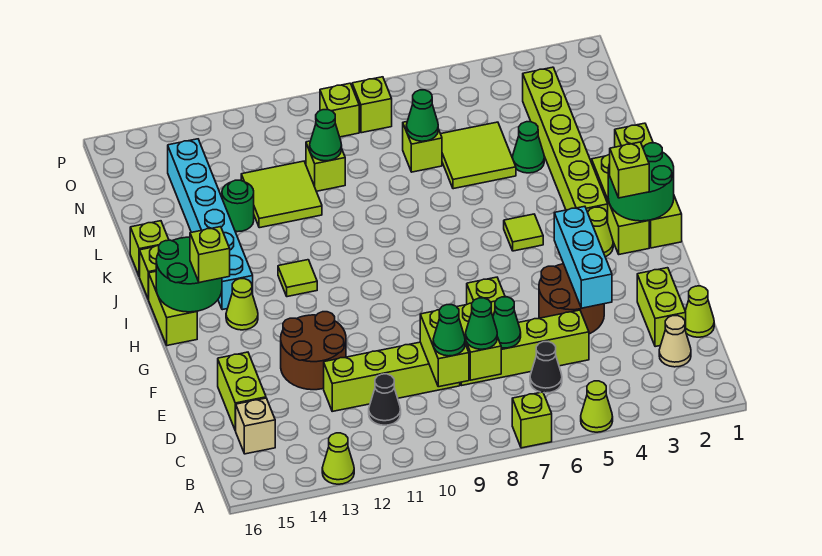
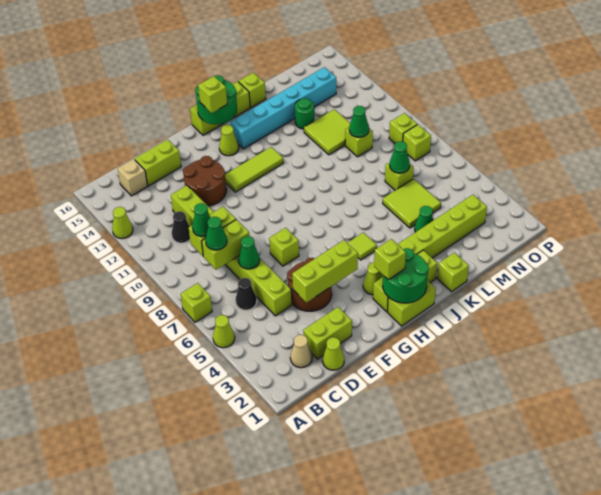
cyan brick E4:G4 level 2 -> lime brick E4:G4 level 2
lime tile I12 level 1 -> lime tile G12:I12 level 1

